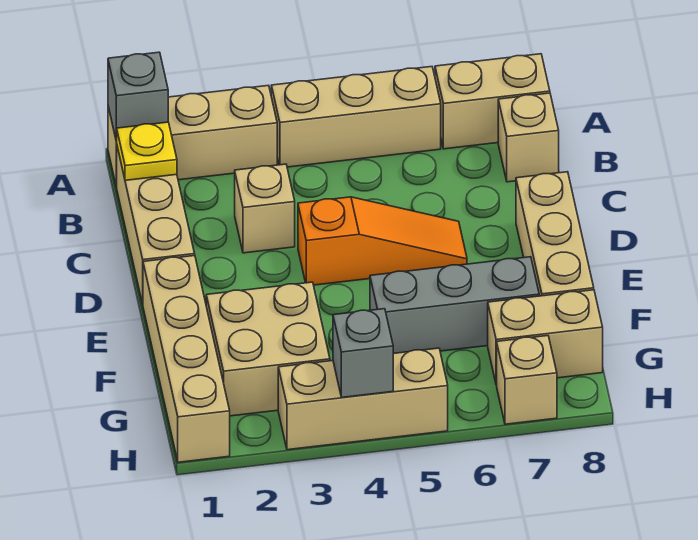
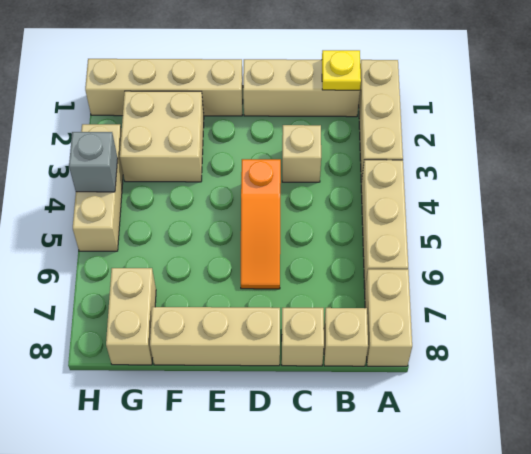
grey brick A1 level 2 -> none
grey brick F5:F7 level 1 -> none
tan brick H7 level 1 -> tan brick C8 level 1

